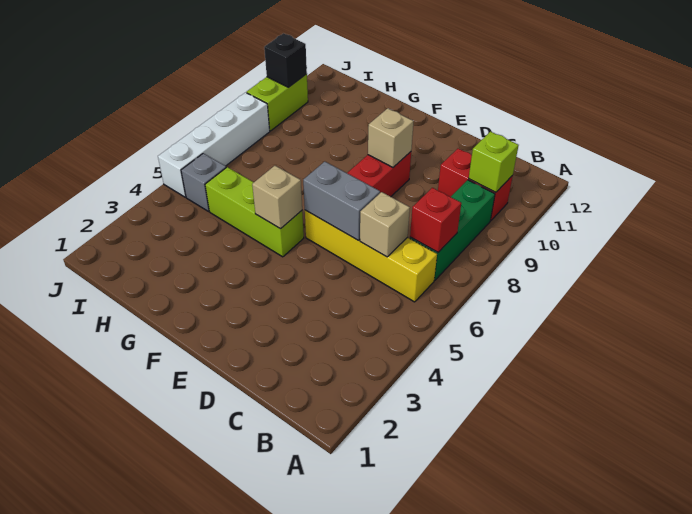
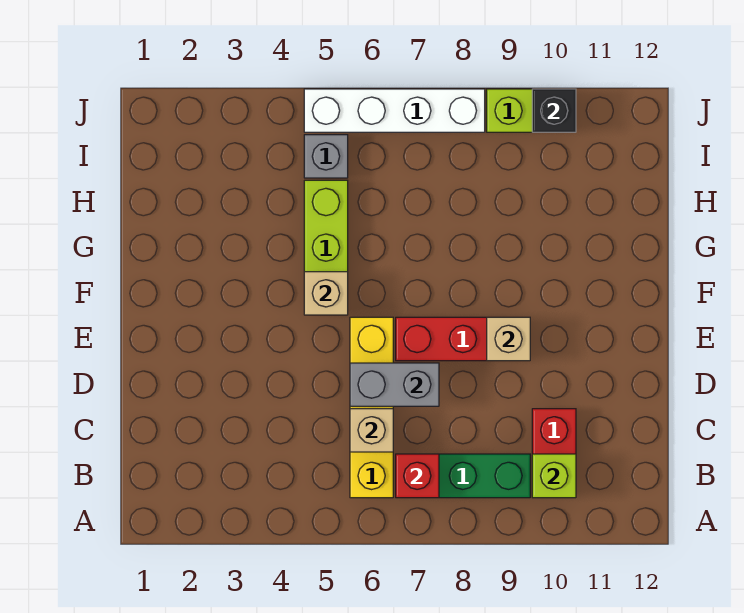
grey brick D6:E6 level 2 -> grey brick D6:D7 level 2

